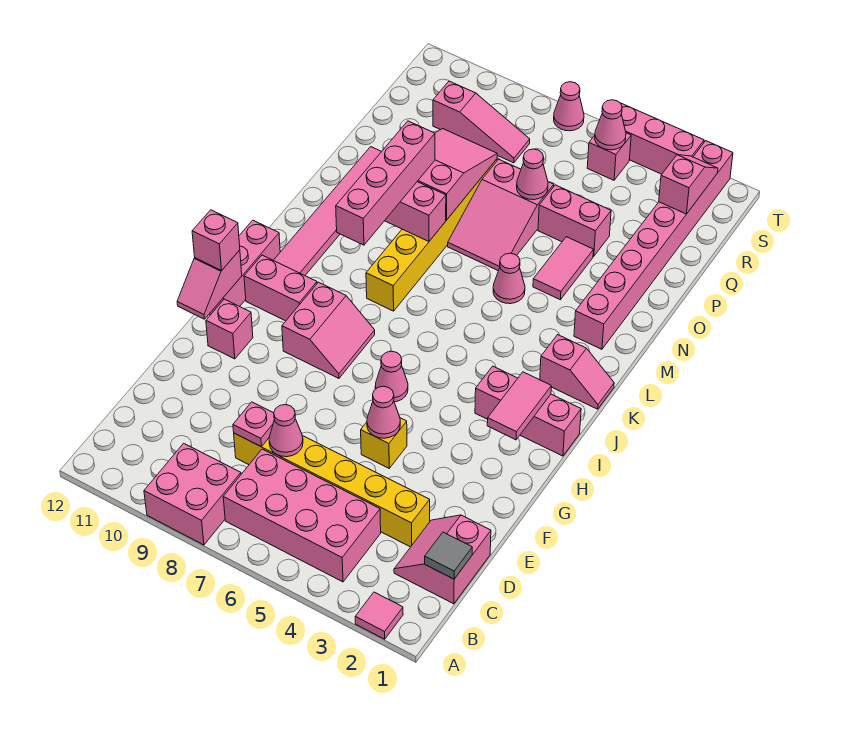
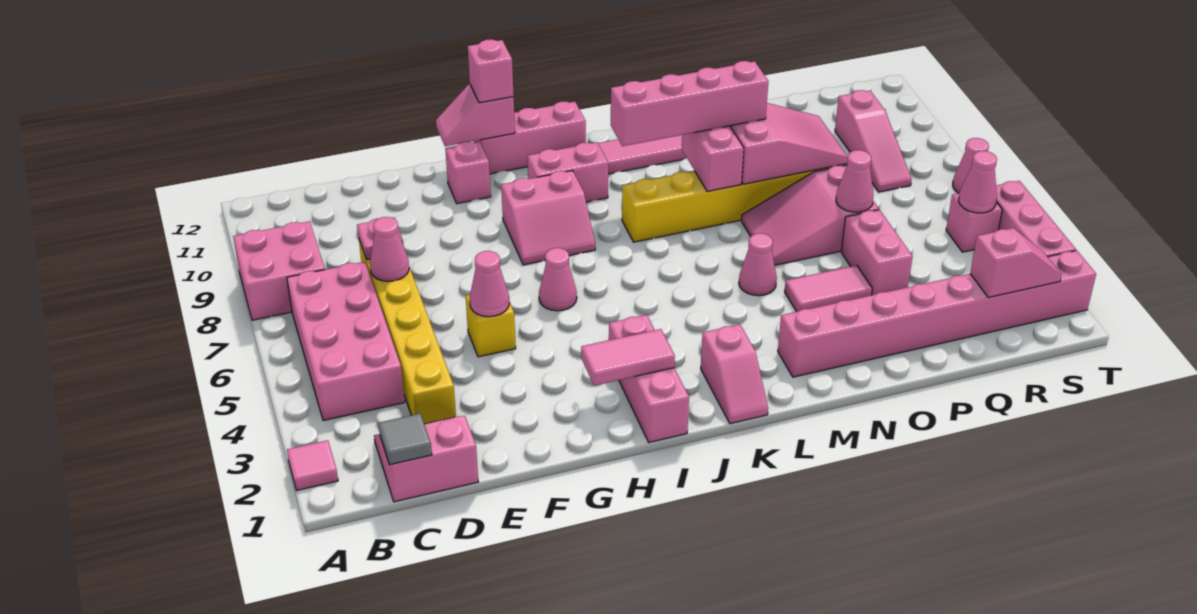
pink brick I10:I11 level 1 -> pink brick I10:J10 level 1

